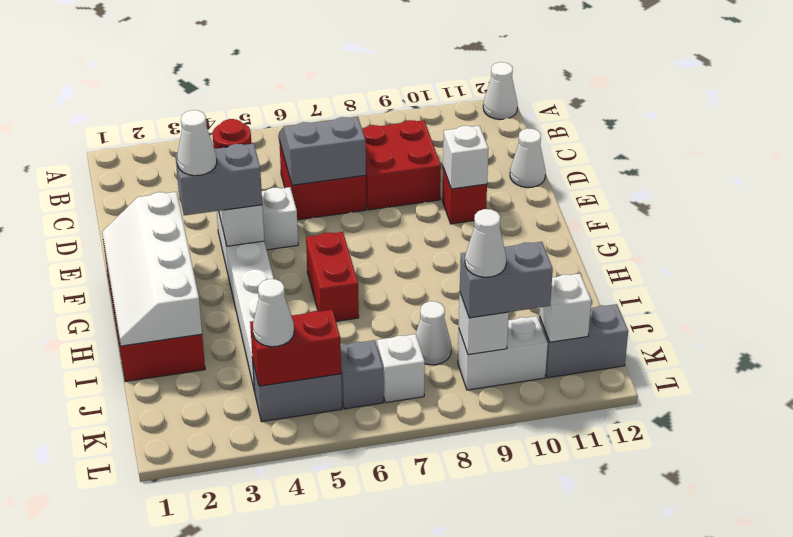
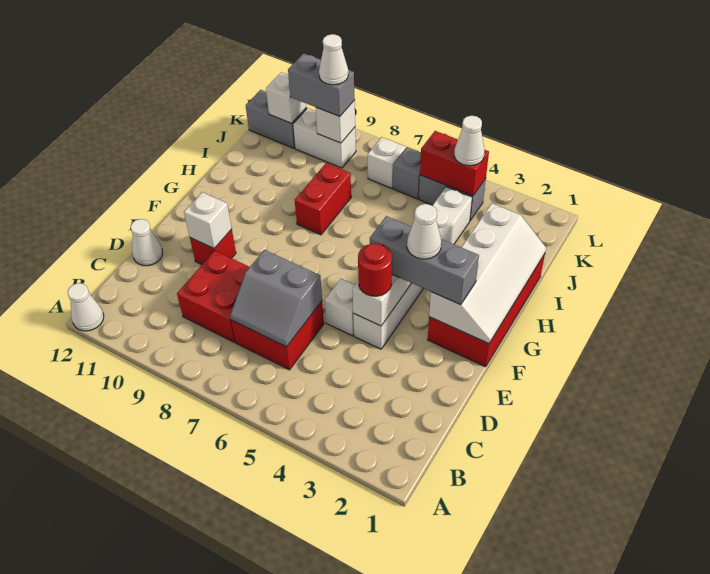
grey brick F3:F4 level 3 -> grey brick F2:F4 level 3
red brick G6:H6 level 1 -> red brick H8:I8 level 1
white cone J8 level 1 -> none

